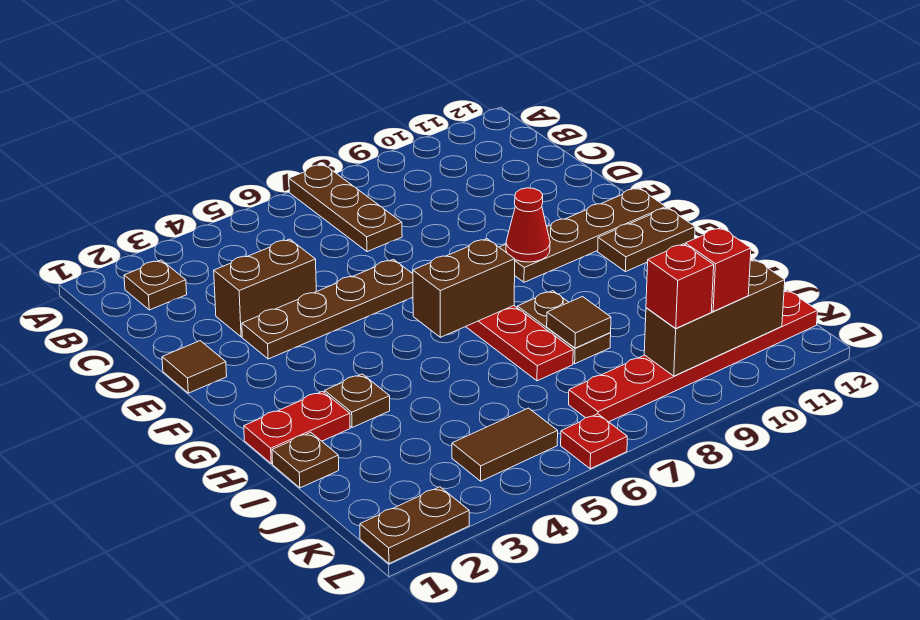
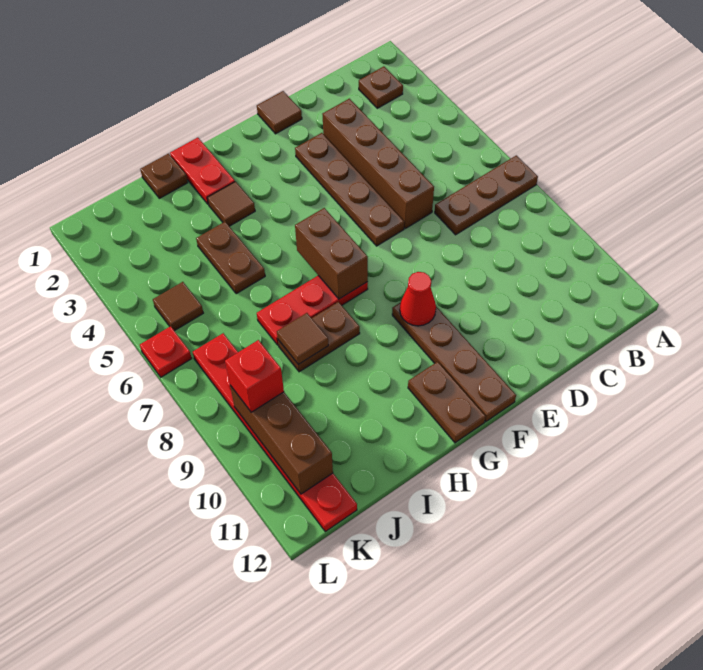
brown brick D3:D4 level 1 -> brown brick D3:D6 level 1
brown plate H3 level 1 -> brown tile H3 level 1
brown tile K4:K5 level 1 -> brown tile K5 level 1
red brick K10 level 3 -> none
brown plate L1:L2 level 1 -> brown plate I4:I5 level 1

